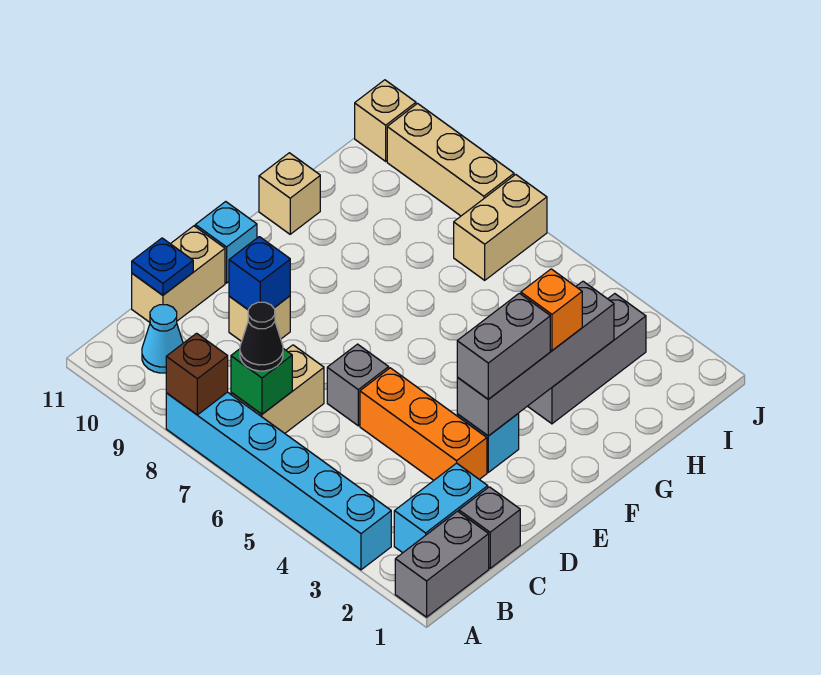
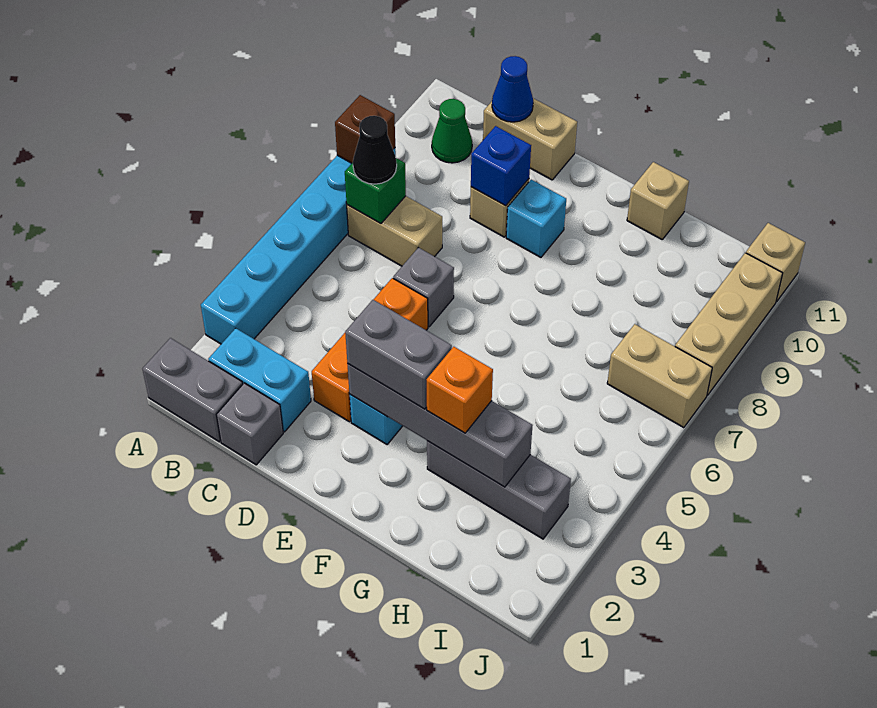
cyan cone B10 level 1 -> green cone B10 level 1
blue plate C11 level 2 -> blue cone C11 level 2
cyan brick E11 level 1 -> cyan brick E9 level 1

